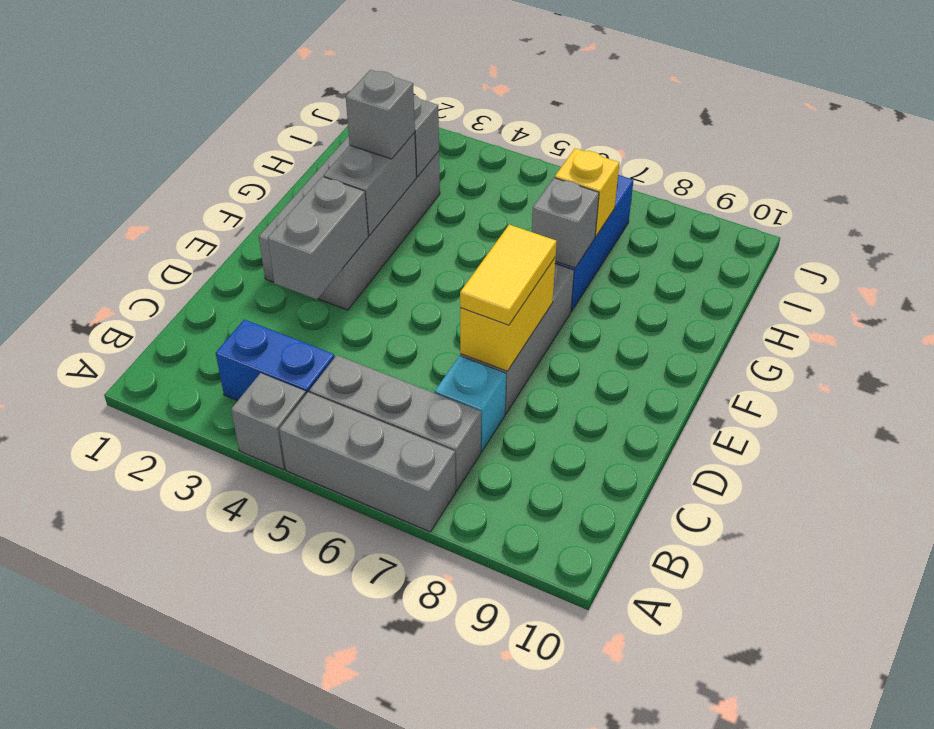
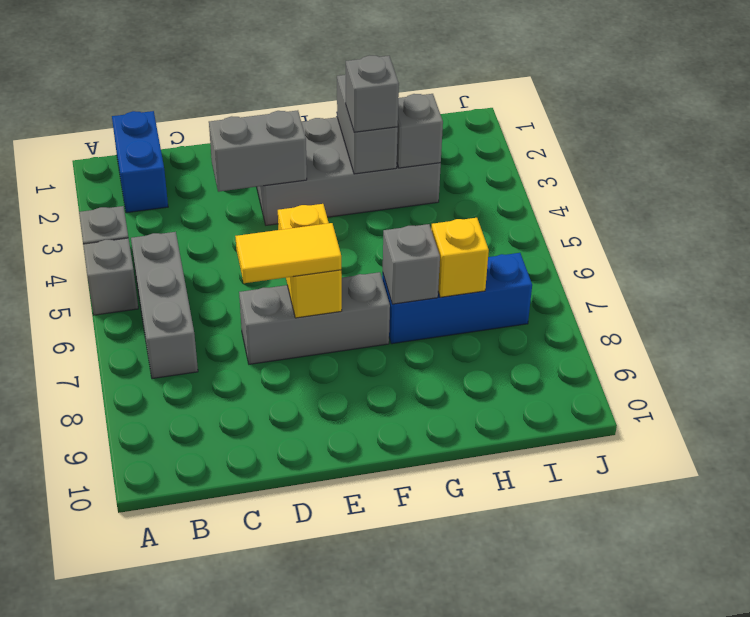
grey brick A5:A7 level 1 -> grey brick A5 level 1
blue brick B3:B4 level 1 -> blue brick B1:B2 level 1
cyan brick C7 level 1 -> none
yellow brick D7:E7 level 2 -> yellow brick E6:E7 level 2
grey brick F3:G3 level 2 -> grey brick G2:G3 level 2

